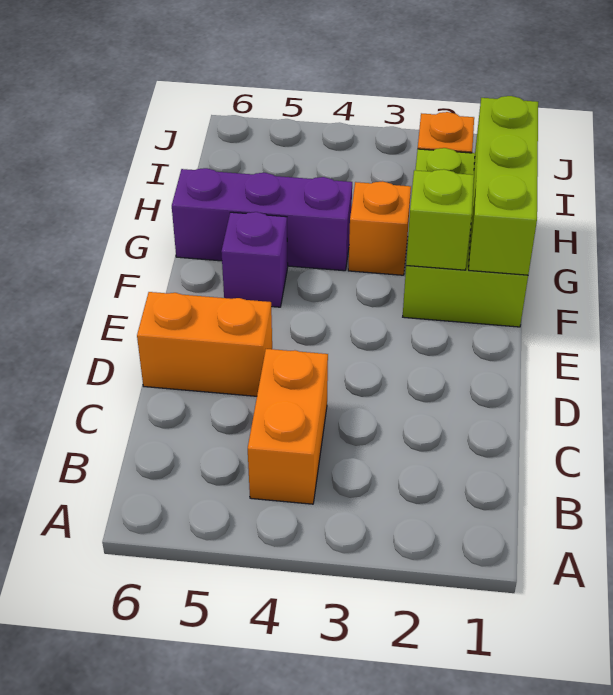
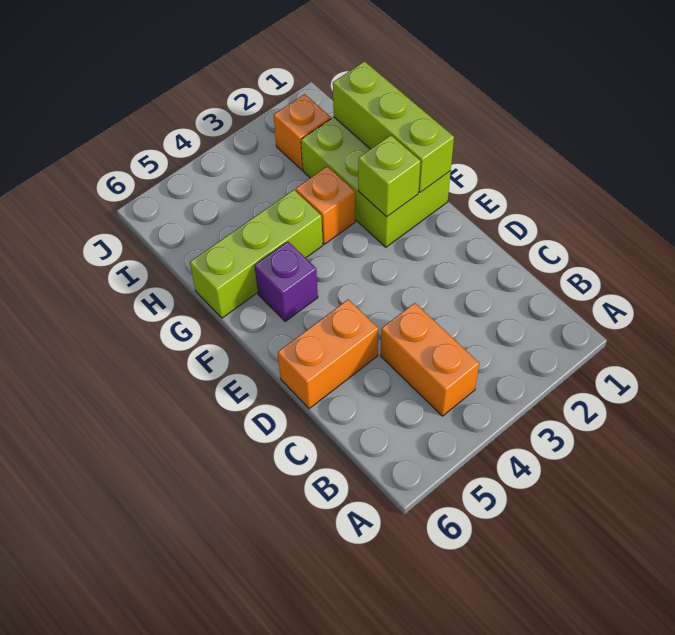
purple brick G4:G6 level 1 -> lime brick G4:G6 level 1

